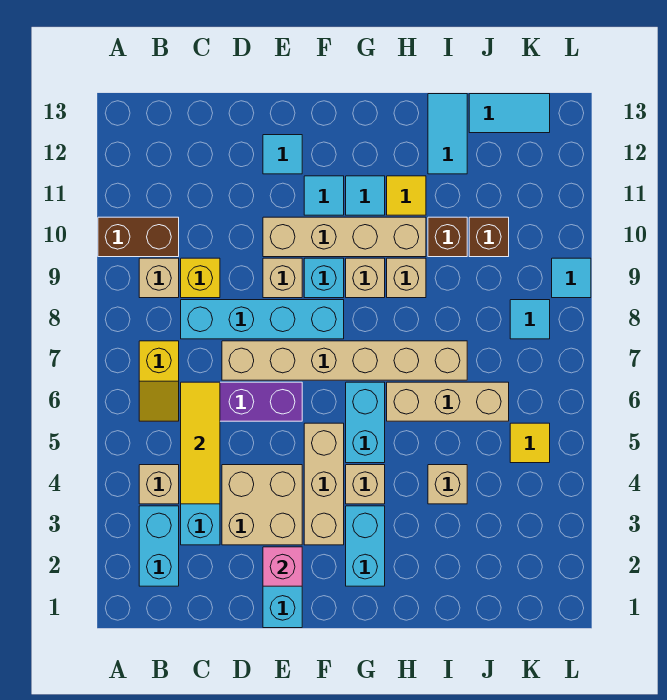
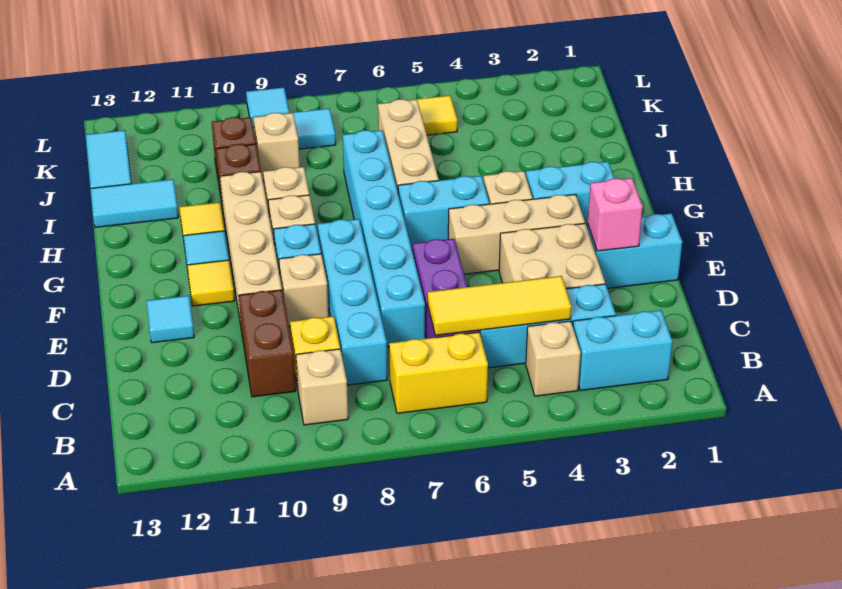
brown brick A10:B10 level 1 -> brown brick C10:D10 level 1
yellow slope B6:B7 level 1 top 7 -> yellow brick B6:B7 level 1
tan brick D7:I7 level 1 -> cyan brick D7:I7 level 1
cyan tile F11 level 1 -> yellow tile F11 level 1
tan brick I4 level 1 -> tan brick J9 level 1

